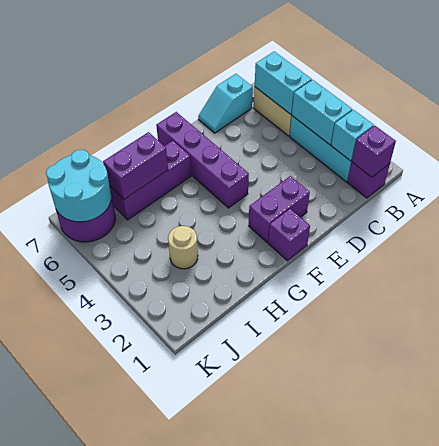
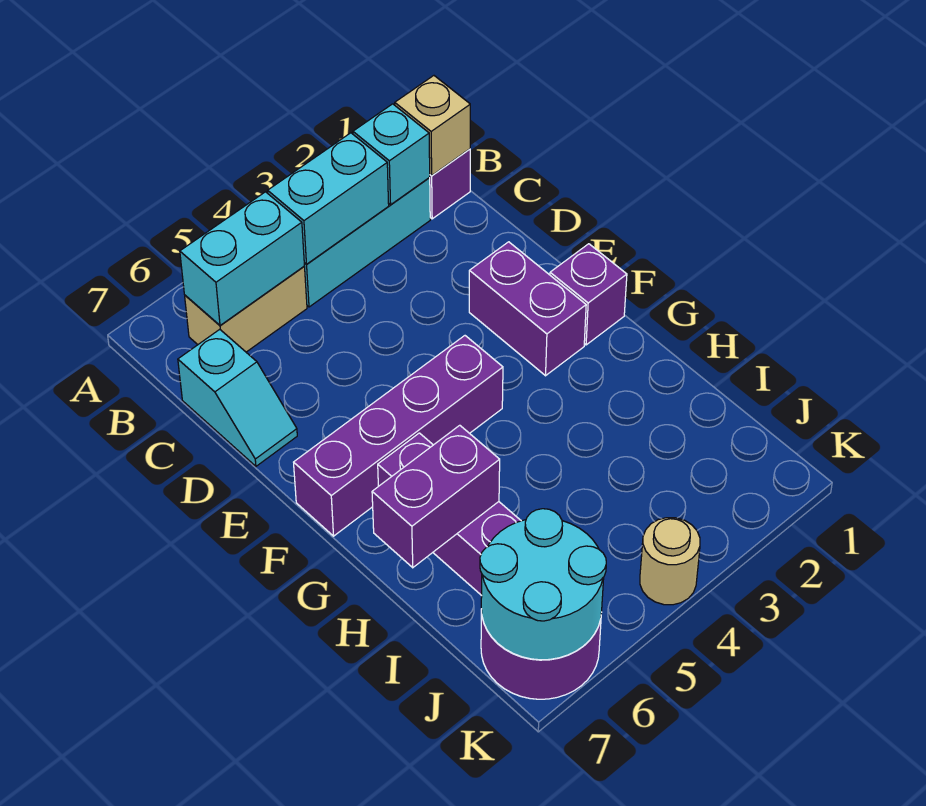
purple brick B1 level 2 -> tan brick B1 level 2
purple brick H6:I6 level 2 -> purple brick H6:H7 level 2
tan round brick I3 level 1 -> tan round brick K4 level 1

